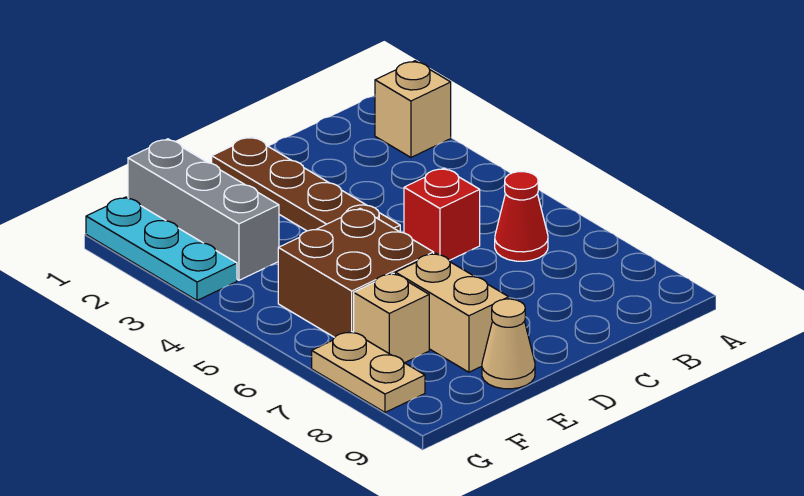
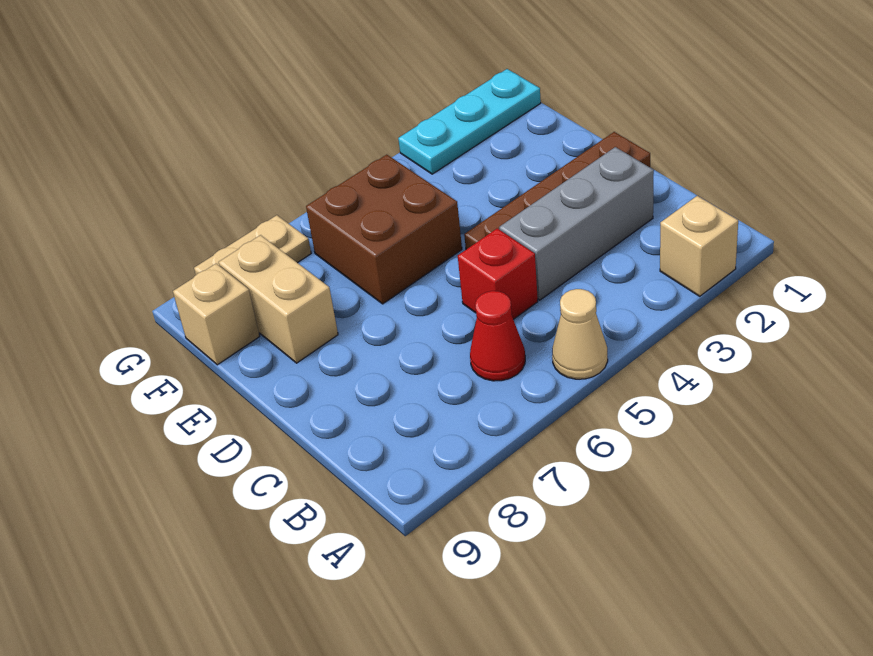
tan brick E7:E8 level 1 -> tan brick E8:F8 level 1
tan cone E9 level 1 -> tan cone A5 level 1
grey brick F1:F3 level 1 -> grey brick C2:C4 level 1
tan brick F7 level 1 -> tan brick F9 level 1

